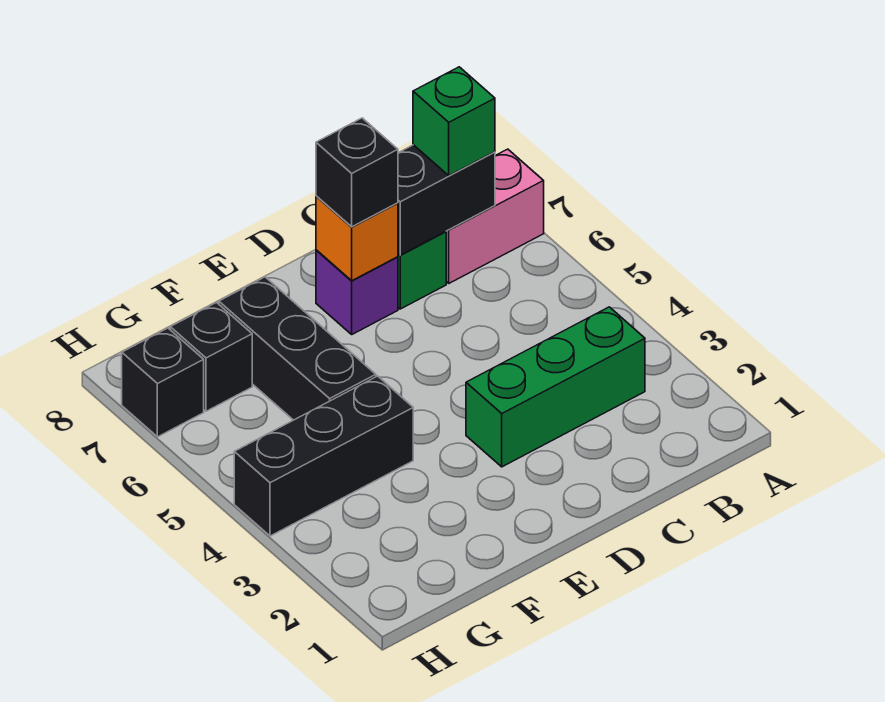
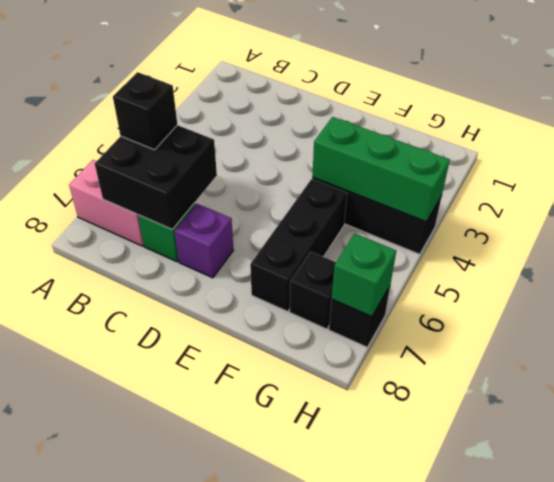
green brick B3:D3 level 1 -> green brick F4:H4 level 2
black brick B7:C7 level 2 -> black brick B6:C7 level 2
green brick B7 level 3 -> green brick H7 level 2
orange brick D7 level 2 -> none
black brick D7 level 3 -> black brick B6 level 3

